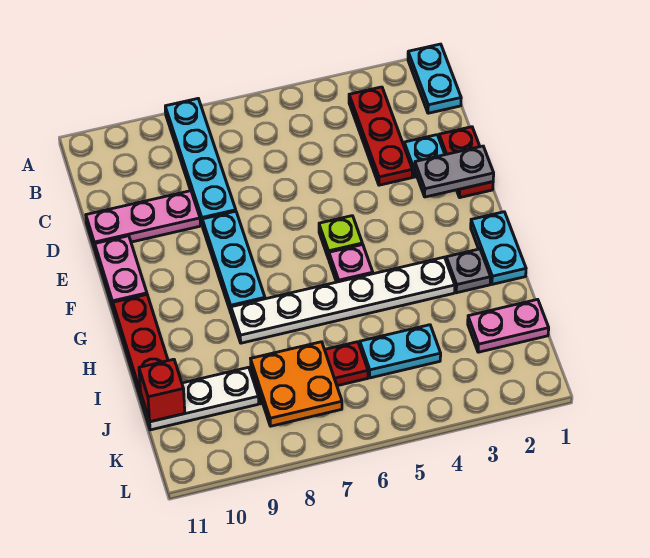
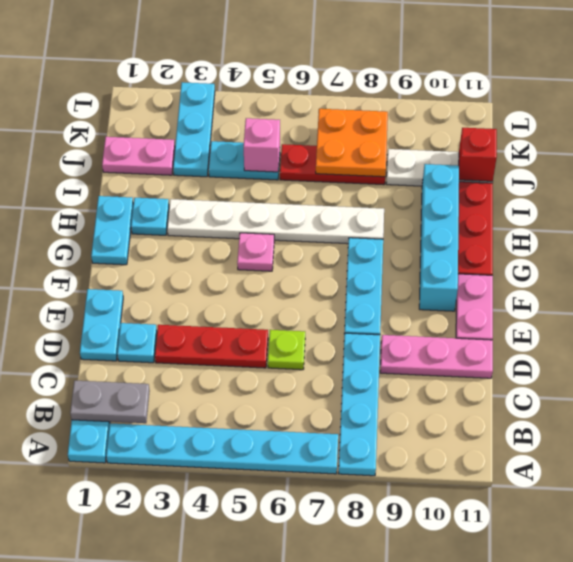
none -> cyan plate A2:A7 level 1
red plate B3:D3 level 1 -> red plate D3:D5 level 1
red plate D1:E1 level 1 -> cyan plate D1:E1 level 1
grey plate E1:E2 level 2 -> grey plate B1:B2 level 2
lime plate F5 level 1 -> lime plate D6 level 1
none -> cyan brick F10:I10 level 1
grey plate H2 level 1 -> cyan plate H2 level 1
none -> cyan plate J3:L3 level 1
none -> pink brick J5 level 2

